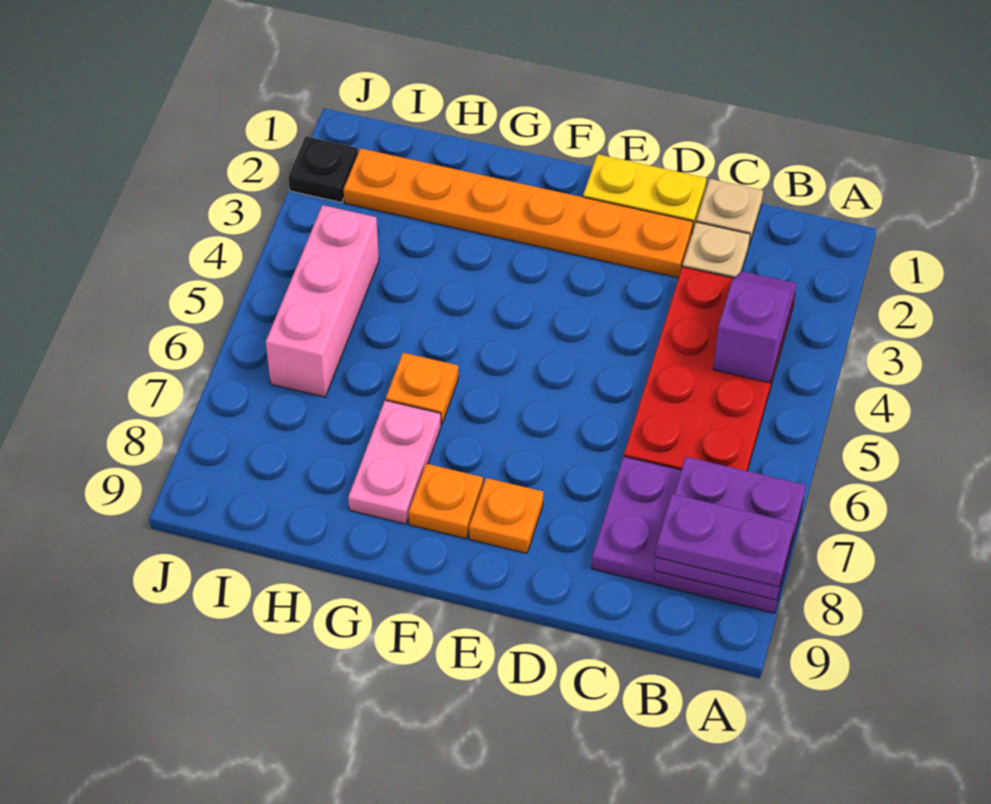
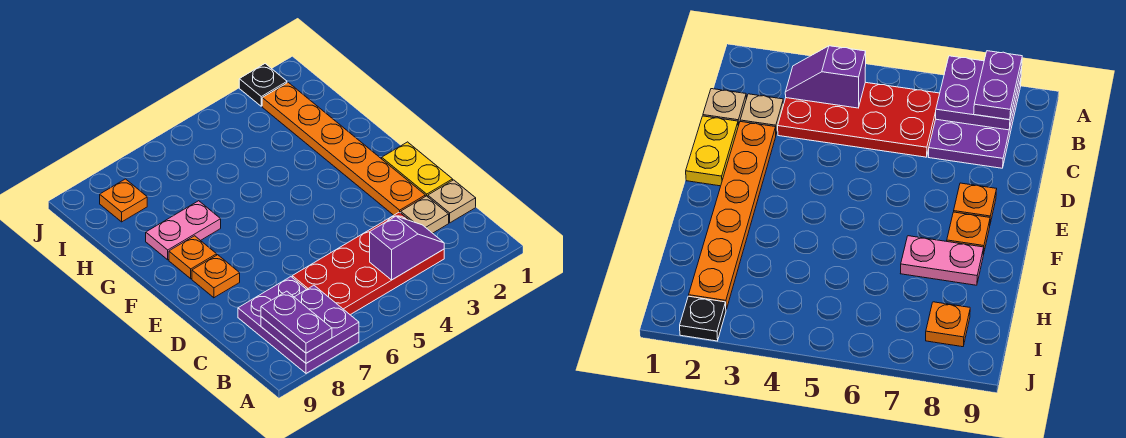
orange plate G6 level 1 -> orange plate I8 level 1
pink brick I4:I6 level 1 -> none

